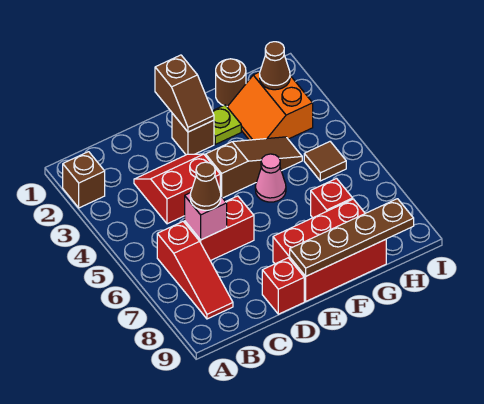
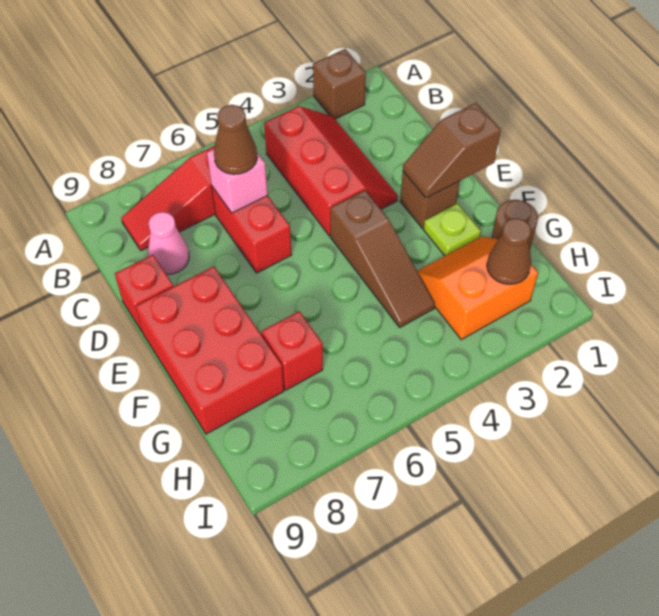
red slope C3:D4 level 1 top 4 -> red slope B3:D4 level 1 top 4
brown plate E9:H9 level 2 -> none
pink cone F5 level 1 -> pink cone C8 level 1
brown tile H5 level 1 -> none

